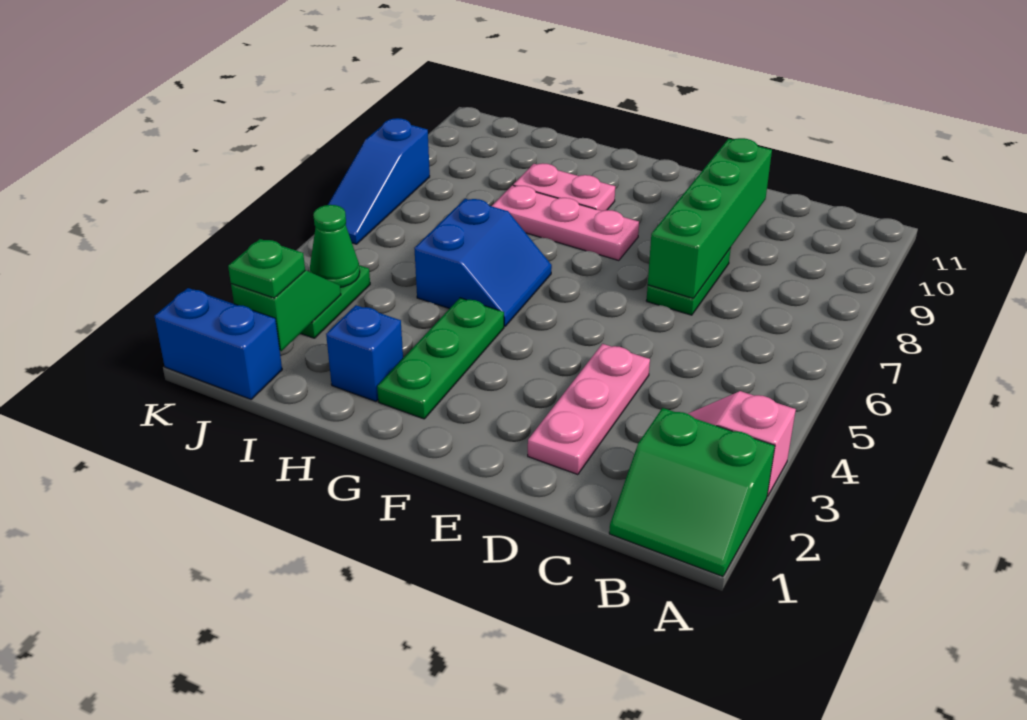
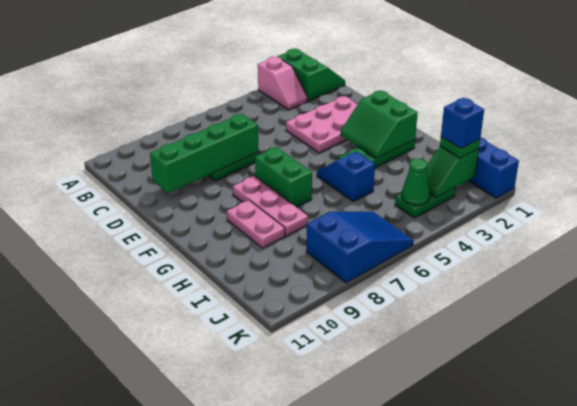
pink plate D2:D4 level 1 -> pink plate D2:E4 level 1
none -> green slope F2:G3 level 2 top 2
none -> green brick F7:G7 level 1
blue slope G5:H6 level 1 top H -> blue slope G5:H5 level 1 top H
blue brick H2 level 1 -> blue brick J2 level 4
blue slope K6:K8 level 1 top 8 -> blue slope J6:K8 level 1 top 8

